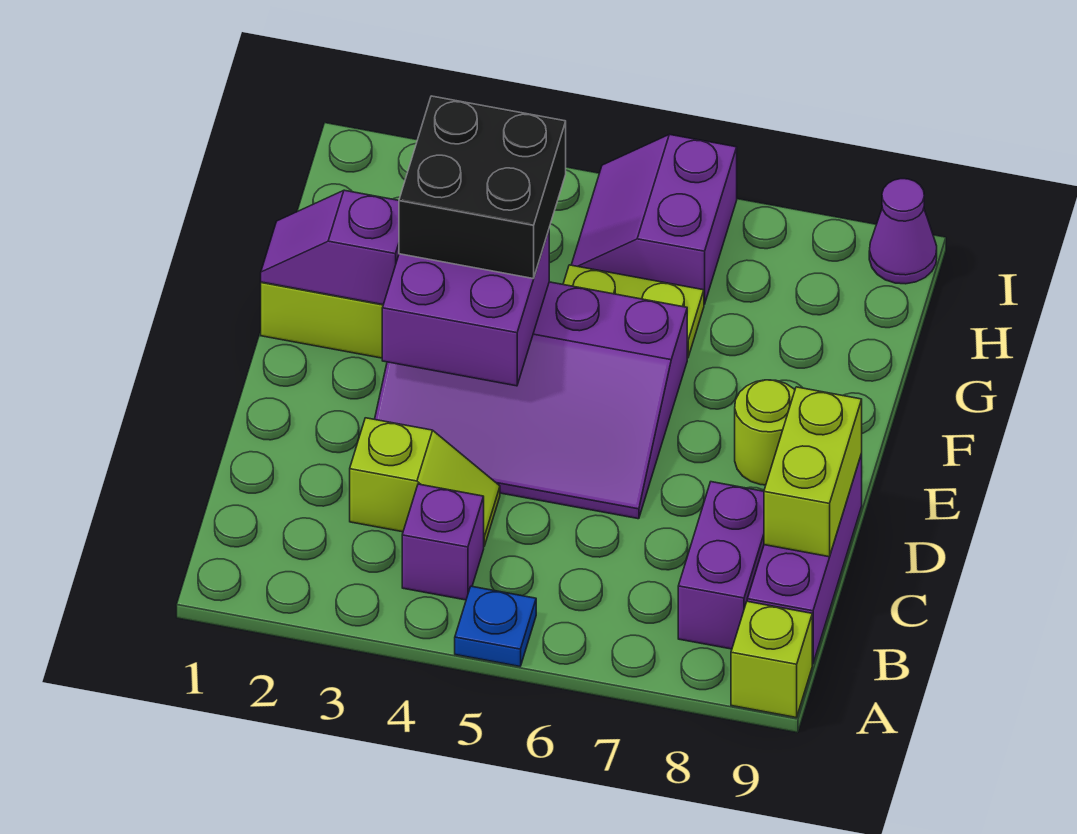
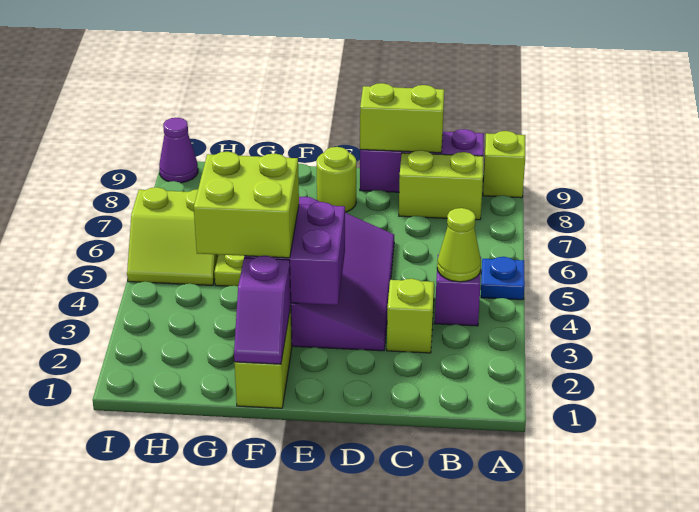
none -> lime cone B4 level 2
purple brick B8:C8 level 1 -> lime brick B8:C8 level 1
black brick F3:G4 level 3 -> lime brick F3:G4 level 3
purple slope H5:I6 level 1 top 6 -> lime slope H5:I6 level 1 top 6

